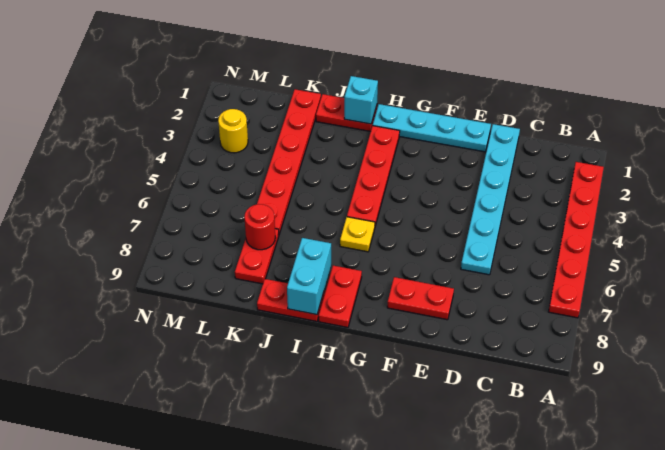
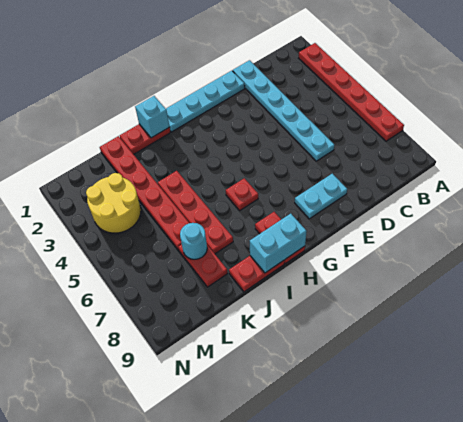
red plate E8:F8 level 1 -> cyan plate E8:F8 level 1
red plate H2:H5 level 1 -> red plate J4:J7 level 1
yellow plate H6 level 1 -> red plate H6 level 1
cyan brick I8:I9 level 2 -> cyan brick H9:I9 level 2
red round brick K7 level 2 -> cyan round brick K7 level 2
yellow round brick M3 level 1 -> yellow round brick L3:M4 level 1

